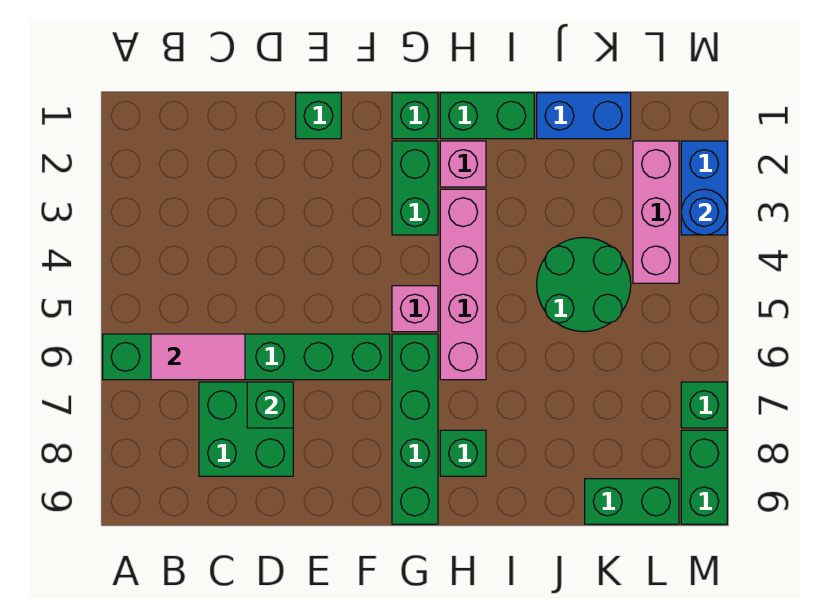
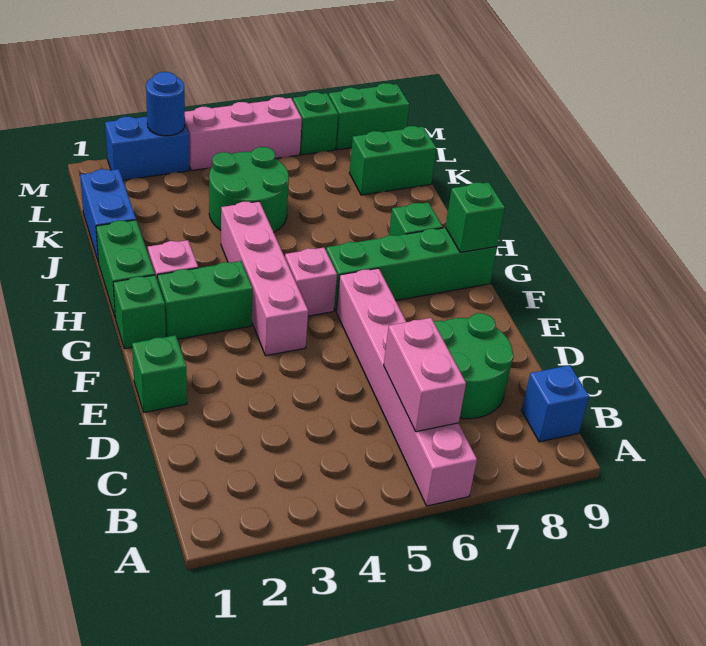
green brick A6:F6 level 1 -> pink brick A6:F6 level 1
pink tile B6:C6 level 2 -> pink brick B6:C6 level 2
none -> blue brick B9 level 1
green brick C7:D8 level 1 -> green round brick C7:D8 level 1
green brick D7 level 2 -> green brick G9 level 2
pink brick H3:H6 level 1 -> pink brick F4:I4 level 1
green brick K9:L9 level 1 -> green brick K8:K9 level 1
pink brick L2:L4 level 1 -> pink brick M4:M6 level 1

